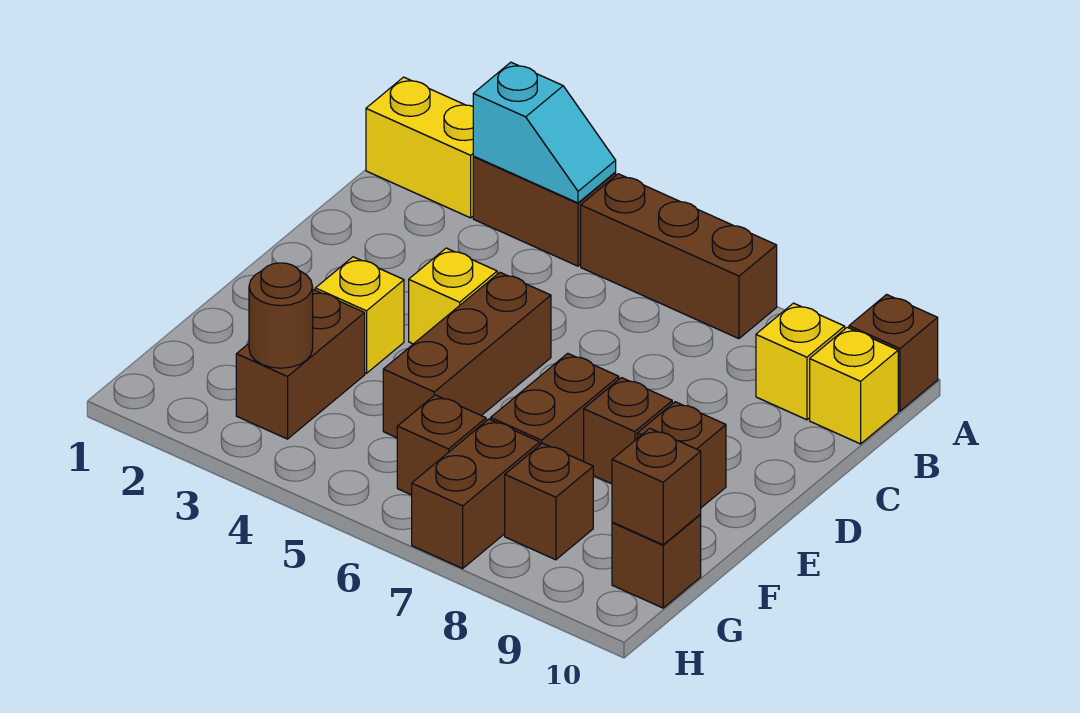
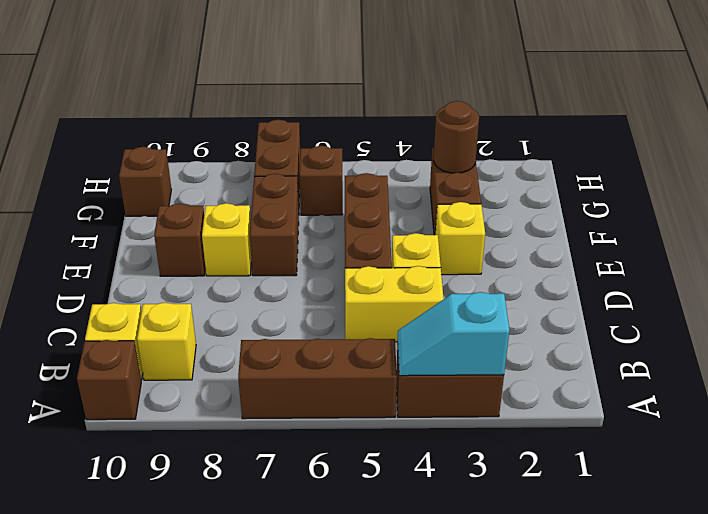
yellow brick A1:A2 level 1 -> yellow brick C4:C5 level 1
brown brick E8 level 1 -> yellow brick E8 level 1
brown brick G8 level 1 -> none
brown brick G10 level 2 -> none

